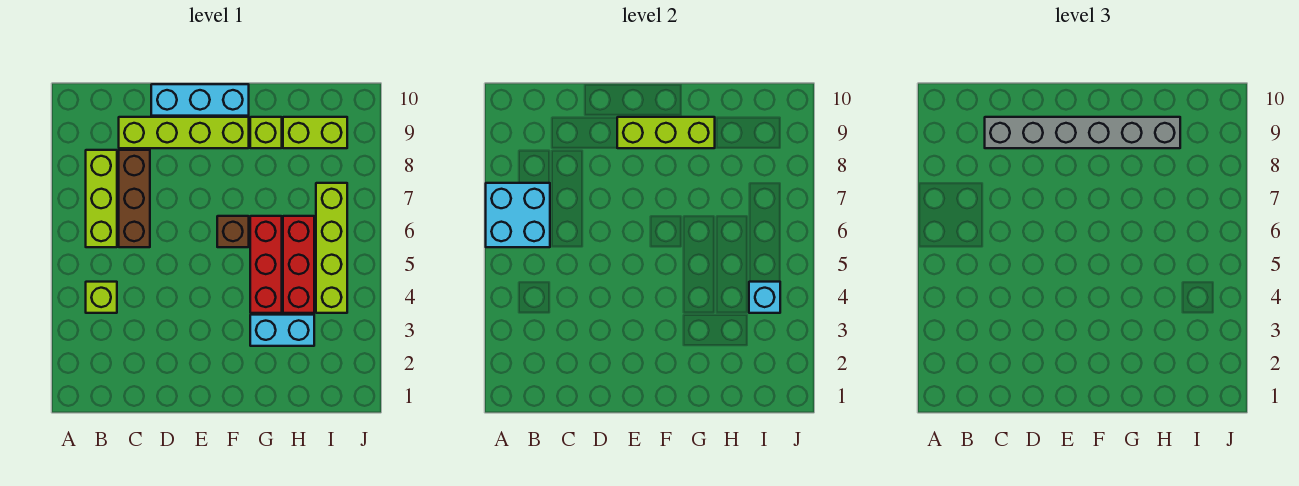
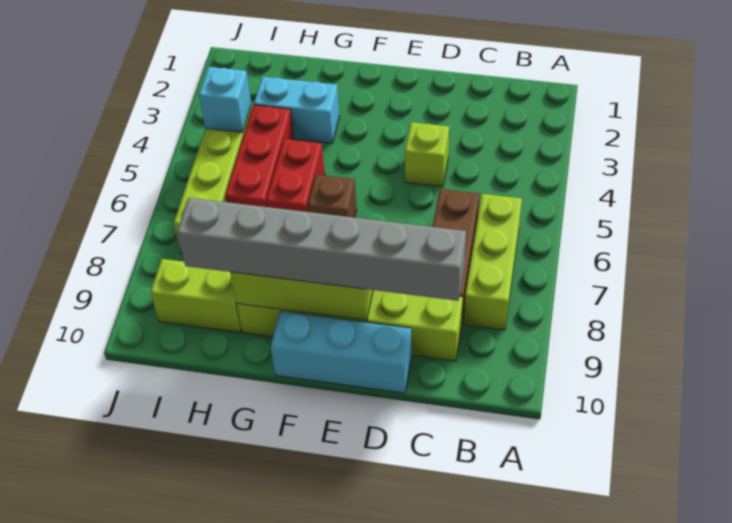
cyan brick A6:B7 level 2 -> none
lime brick B4 level 1 -> lime brick D4 level 1
red brick G4:G6 level 1 -> red brick G5:G6 level 1

